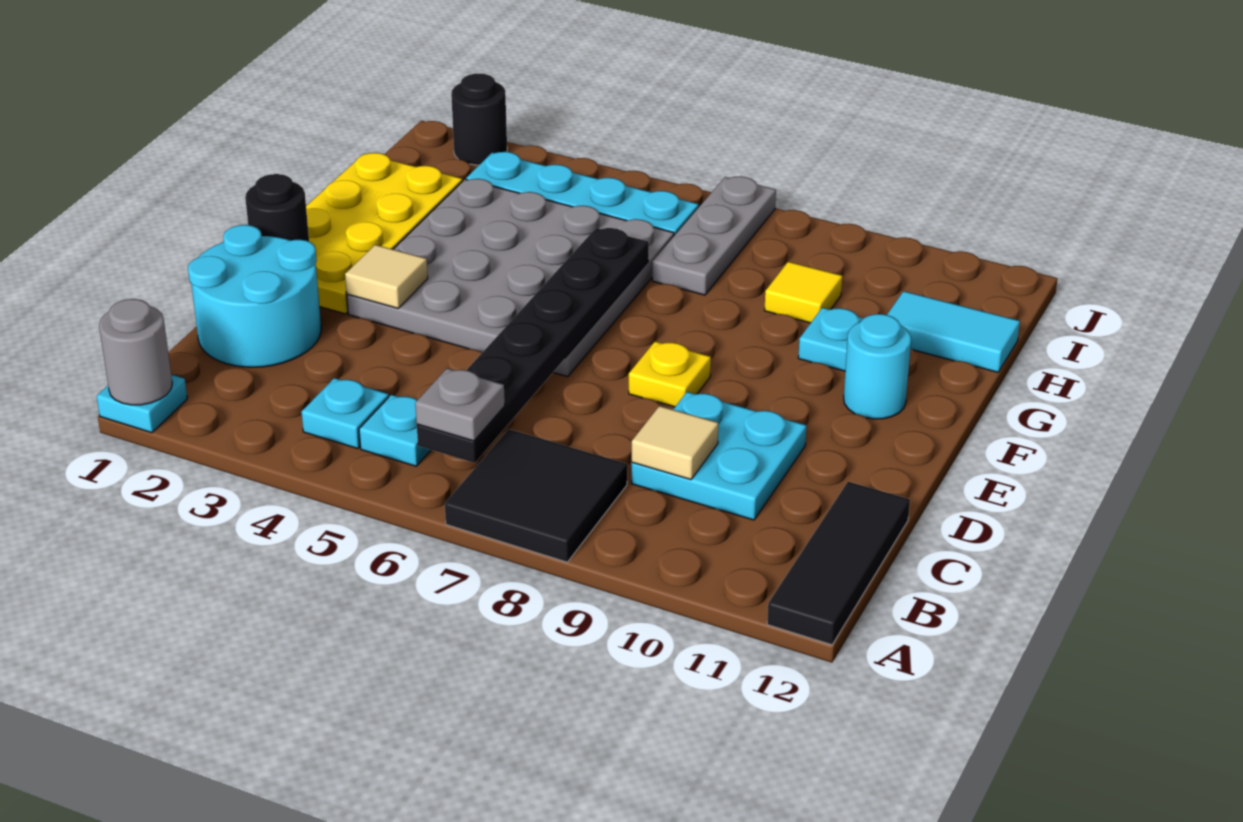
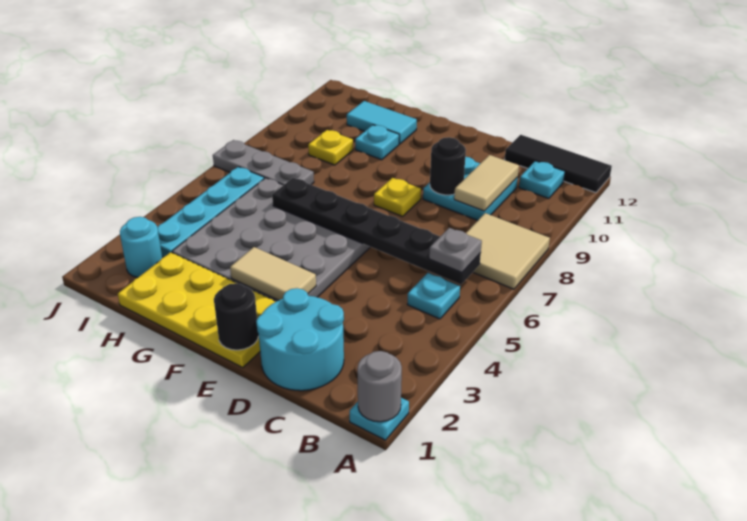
black tile A7:B8 level 1 -> tan tile A7:B8 level 1
cyan plate B4 level 1 -> cyan plate B11 level 1
tan tile C9 level 2 -> tan tile C9:C10 level 2
tan tile E3 level 2 -> tan tile E3:F3 level 2
cyan round brick F11 level 1 -> cyan round brick I2 level 1
yellow tile H9 level 1 -> yellow plate H9 level 1
cyan tile H11:H12 level 1 -> cyan tile G11:H11 level 1
black round brick J2 level 1 -> black round brick D9 level 2

